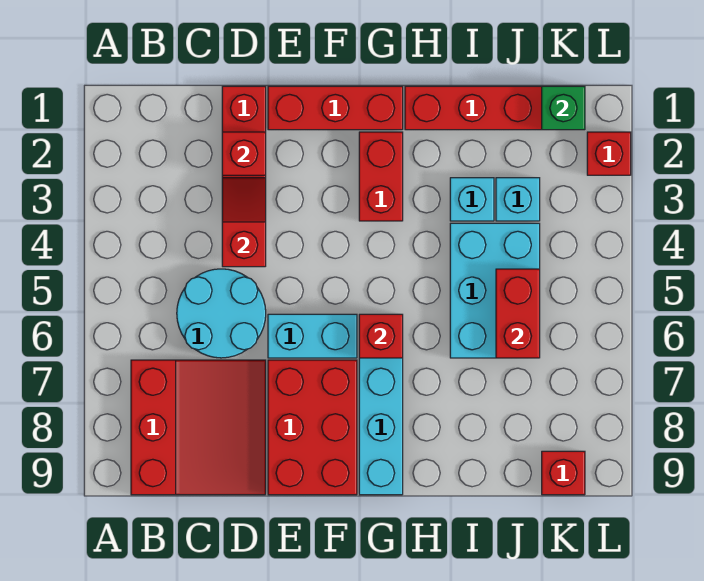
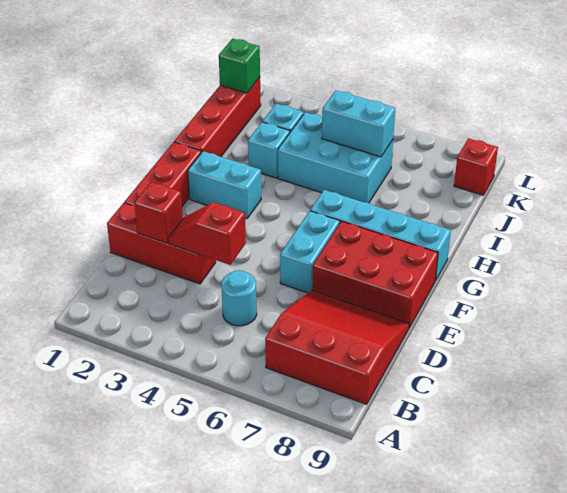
cyan round brick C5:D6 level 1 -> cyan round brick C5 level 1
red brick G2:G3 level 1 -> cyan brick G2:G3 level 1
red brick G6 level 2 -> none
red brick J5:J6 level 2 -> cyan brick J5:J6 level 2
red brick L2 level 1 -> none

